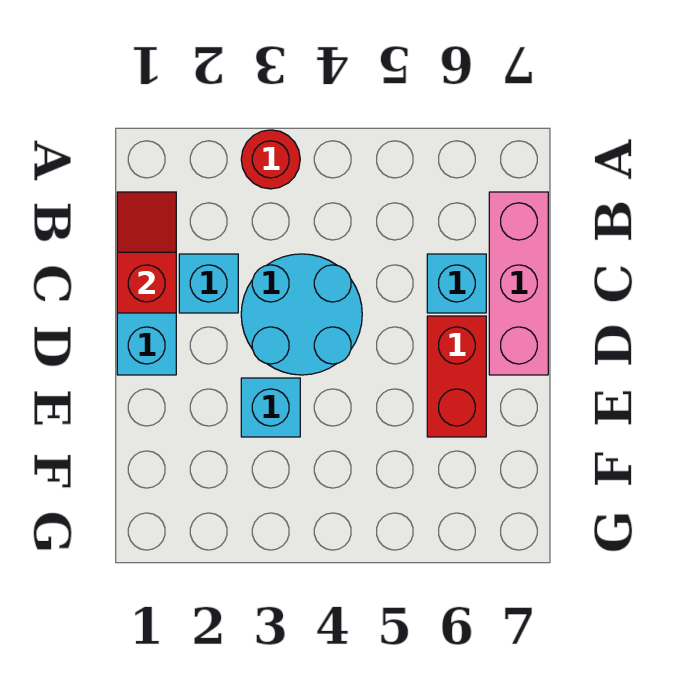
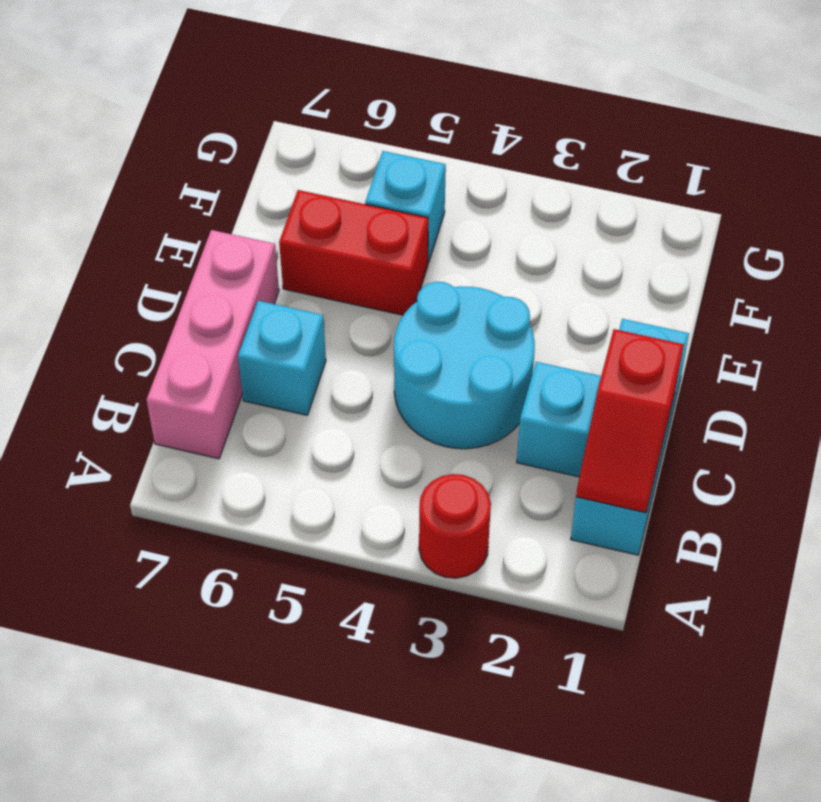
red brick D6:E6 level 1 -> red brick E5:E6 level 1
cyan brick E3 level 1 -> cyan brick F5 level 1

